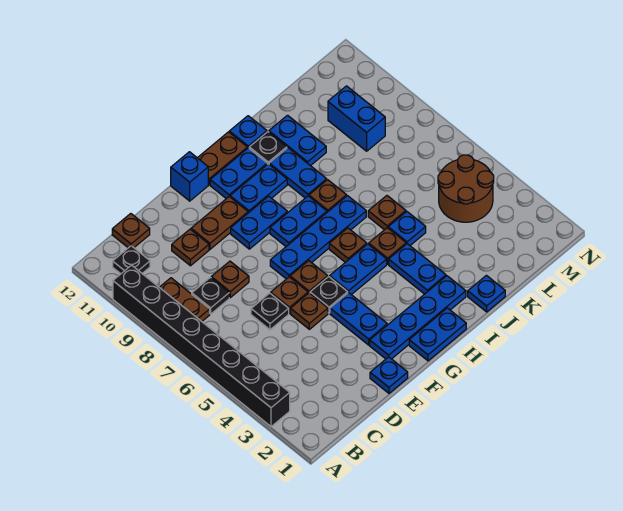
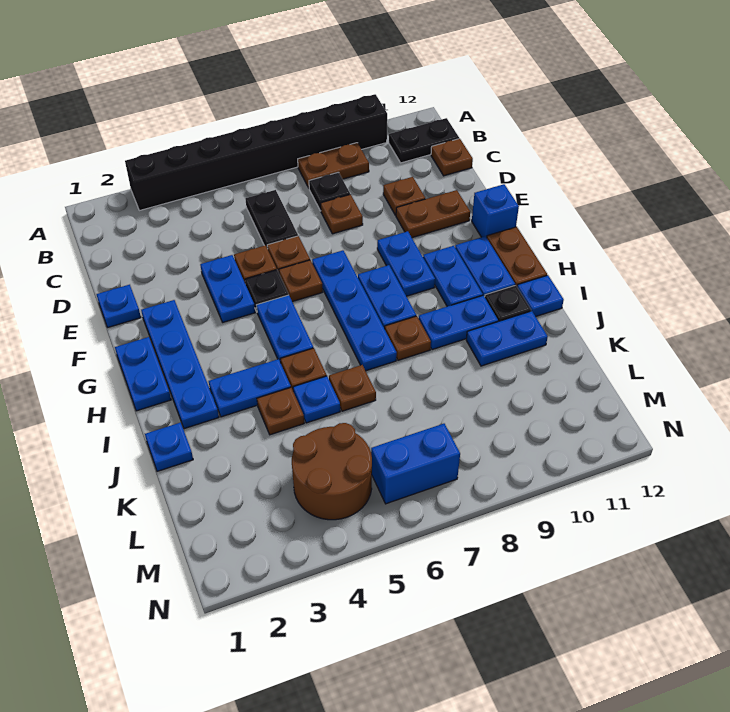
black plate B11 level 1 -> black plate B11:B12 level 1
black plate D6 level 1 -> black plate C6:D6 level 1
brown plate E10:F10 level 1 -> brown plate E10:E11 level 1
blue plate F3:F4 level 1 -> blue plate E4:F4 level 1
brown plate H6 level 1 -> brown plate J4 level 1
blue brick L9:L10 level 1 -> blue brick M6:M7 level 1

